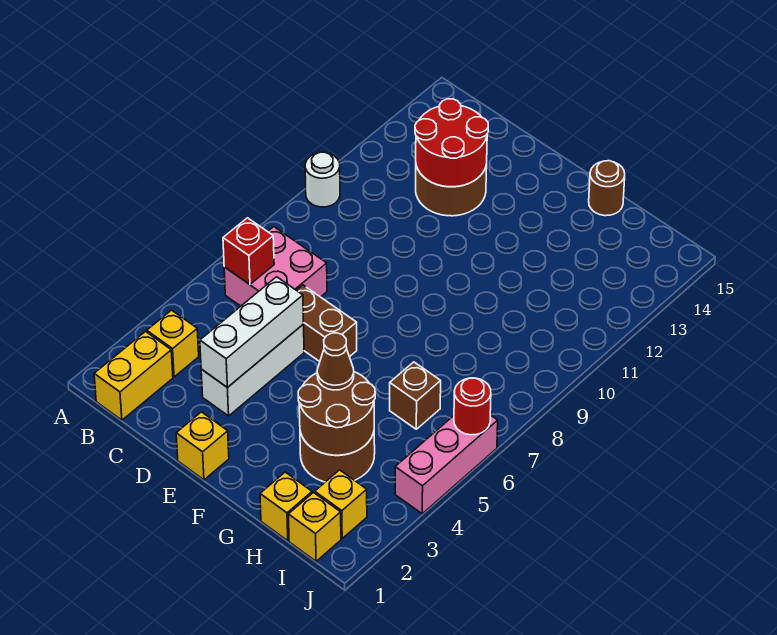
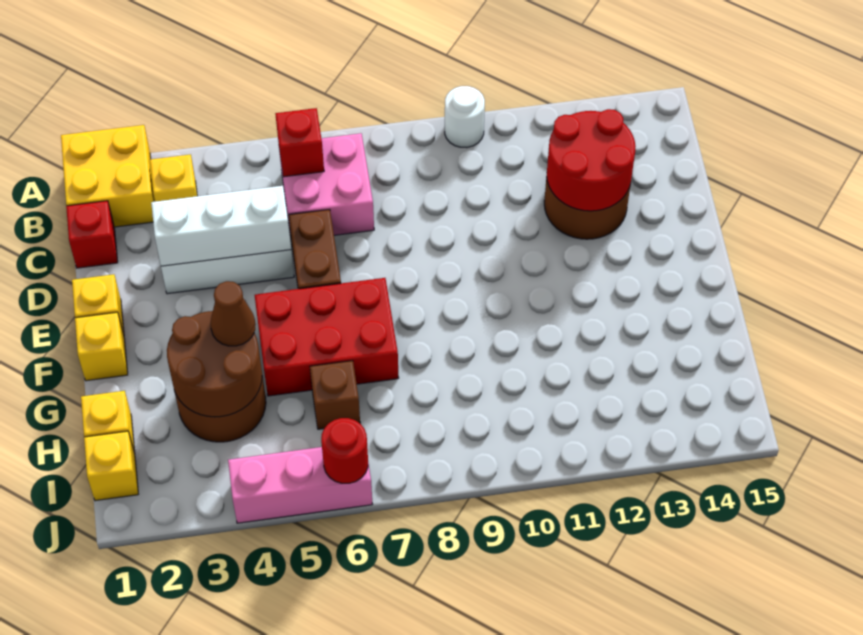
yellow brick B1:B2 level 1 -> yellow brick A1:B2 level 1
none -> red brick C1 level 1
none -> red brick F5:G7 level 1
brown round brick G15 level 1 -> none
yellow brick I2 level 1 -> yellow brick F1 level 1

